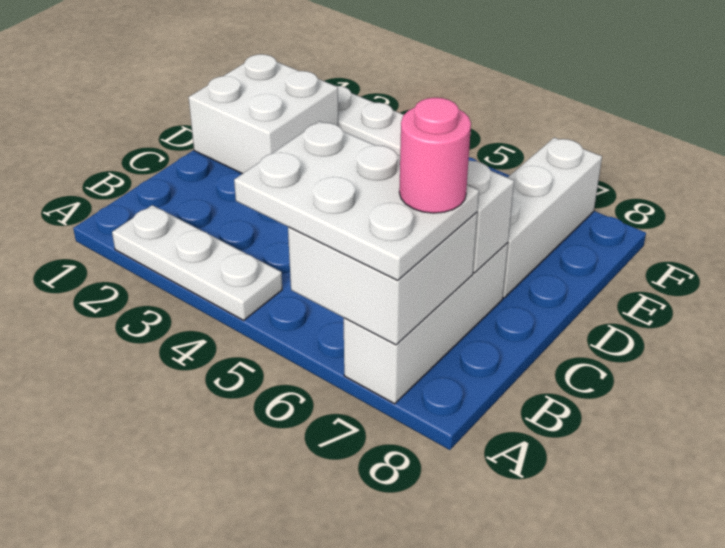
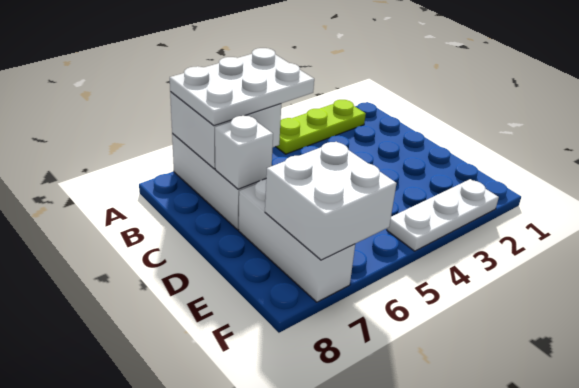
white plate A2:A4 level 1 -> lime plate A2:A4 level 1
pink round brick B7 level 4 -> none
white brick D1:E2 level 1 -> white brick E6:F7 level 2

